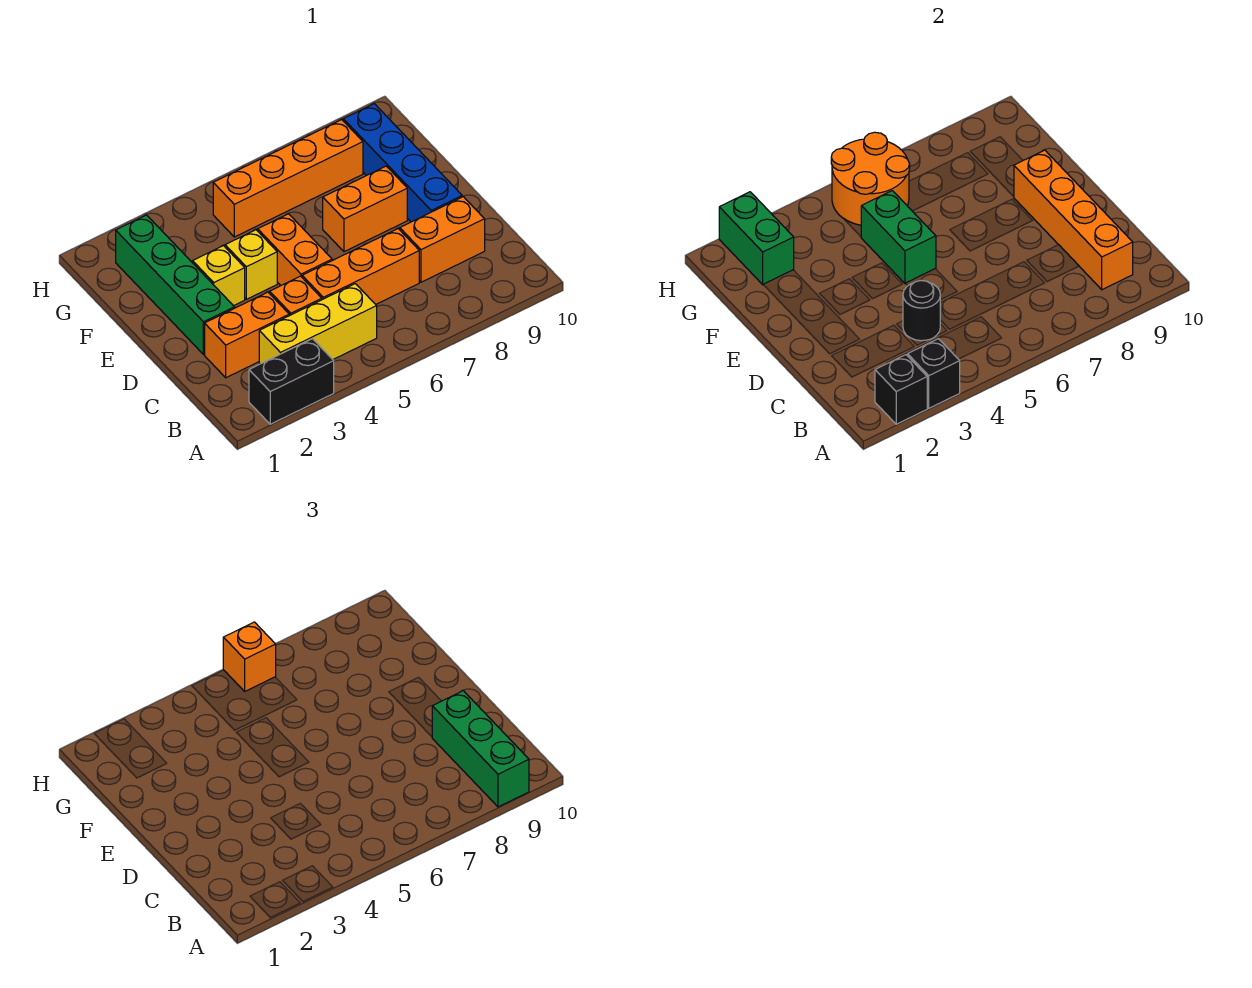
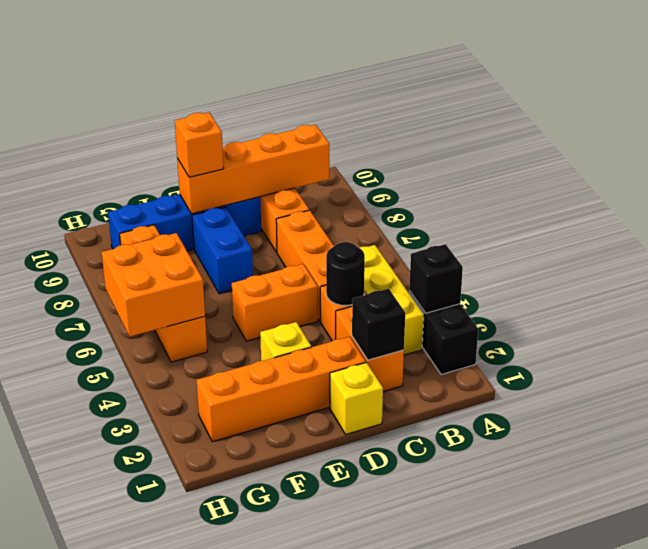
black brick A2 level 2 -> black brick C2 level 2
green brick A9:C9 level 3 -> none
green brick D2:G2 level 1 -> orange brick D2:G2 level 1
yellow brick E4 level 1 -> yellow brick D1 level 1
green brick E5:F5 level 2 -> none
orange brick E7:E8 level 1 -> blue brick E7:E8 level 1
green brick G2:H2 level 2 -> none
orange round brick G5:H6 level 2 -> orange brick G5:H6 level 2
orange brick H6 level 3 -> orange brick E9 level 3

